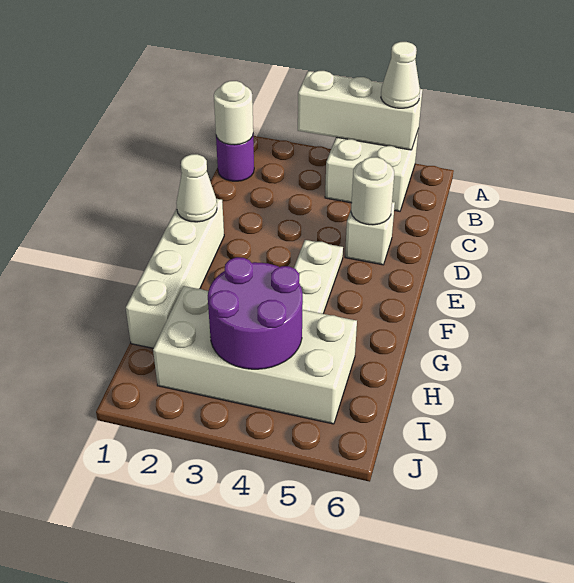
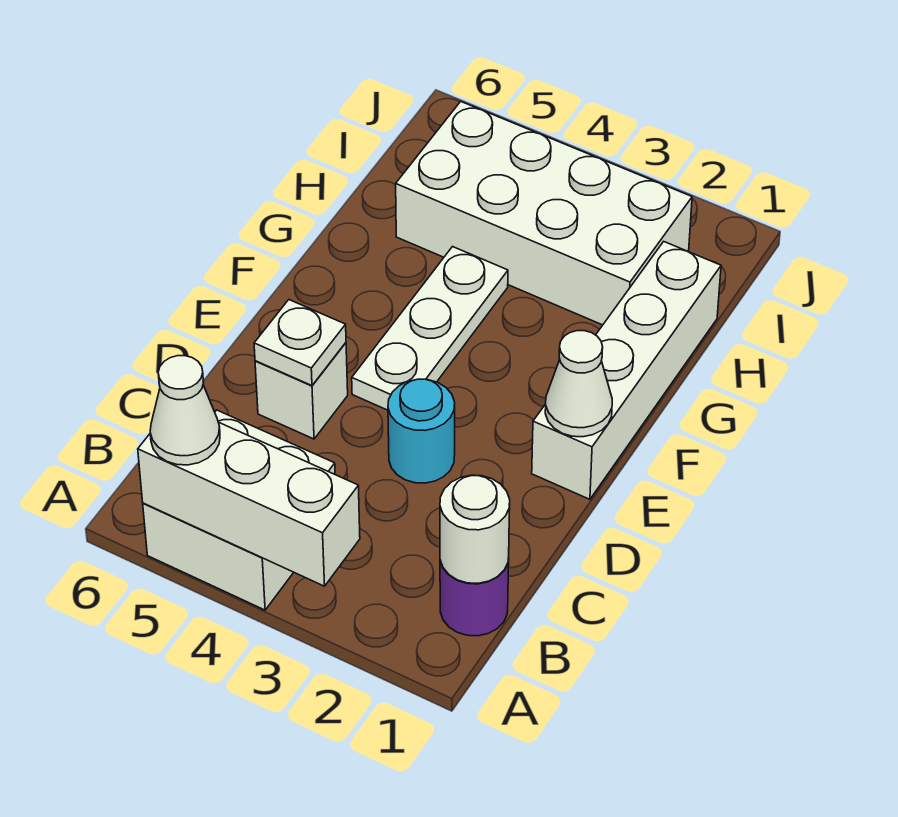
none -> cyan round brick D3 level 1
white round brick D5 level 2 -> white plate D5 level 2
purple round brick H3:I4 level 2 -> none

